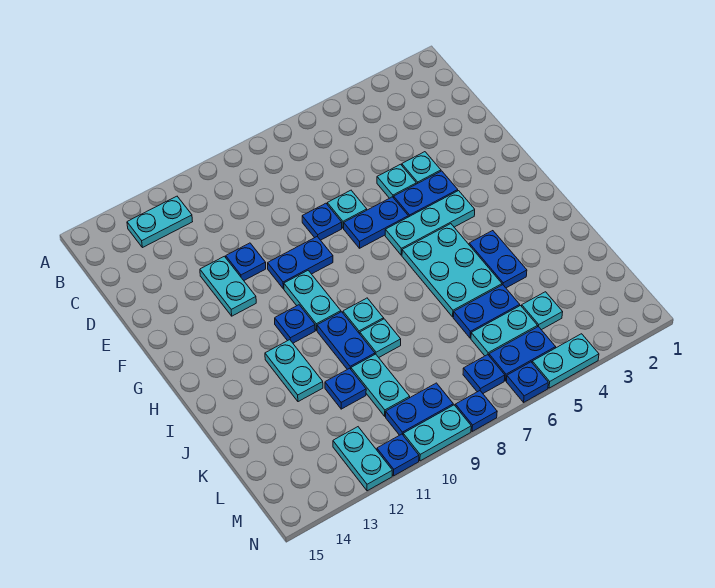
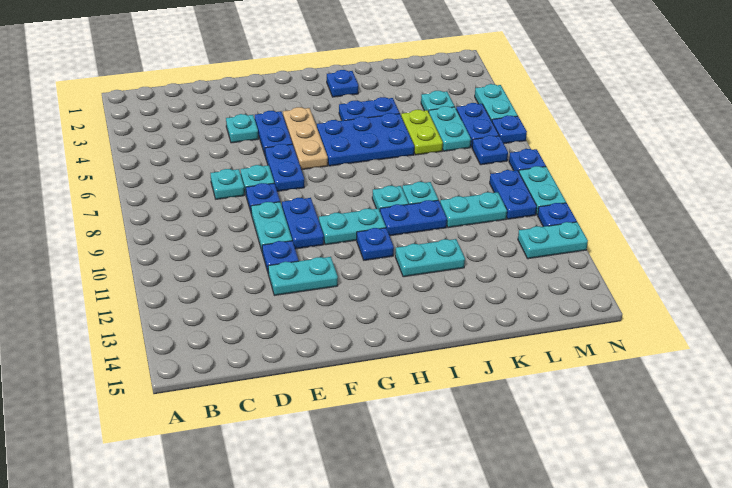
cyan plate B12:B13 level 1 -> cyan plate E9:E10 level 1
cyan plate E5 level 1 -> cyan plate D7 level 1
cyan plate G4:G6 level 1 -> tan plate G4:G6 level 1
cyan plate H5:J6 level 1 -> blue plate H5:J6 level 1
blue plate K5:K6 level 1 -> lime plate K5:K6 level 1
blue plate K11 level 1 -> blue plate I2 level 1

